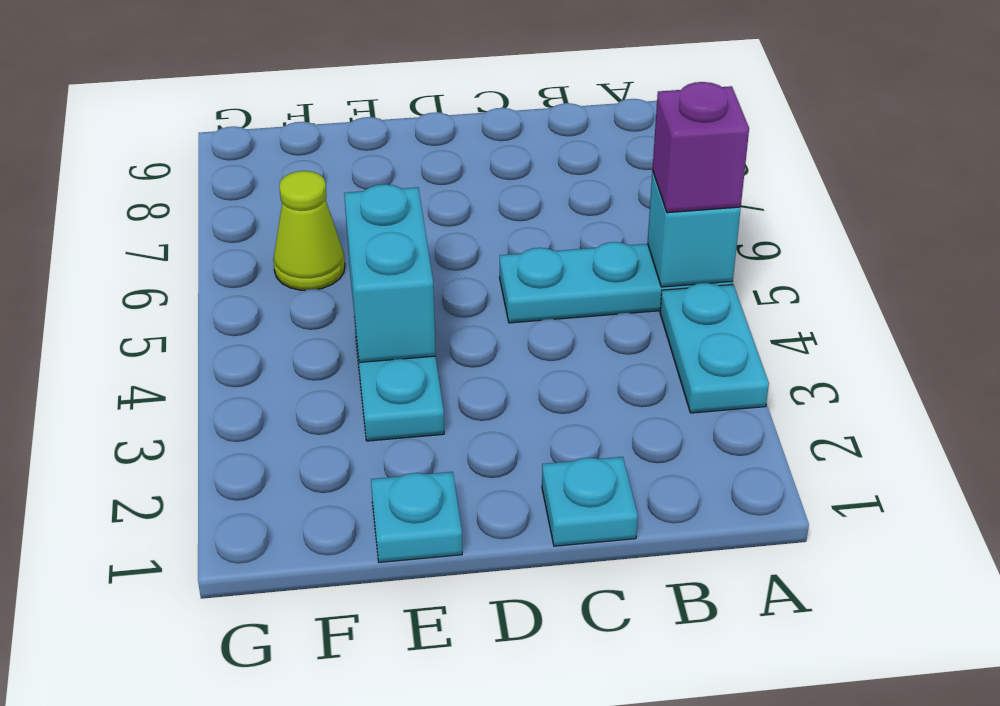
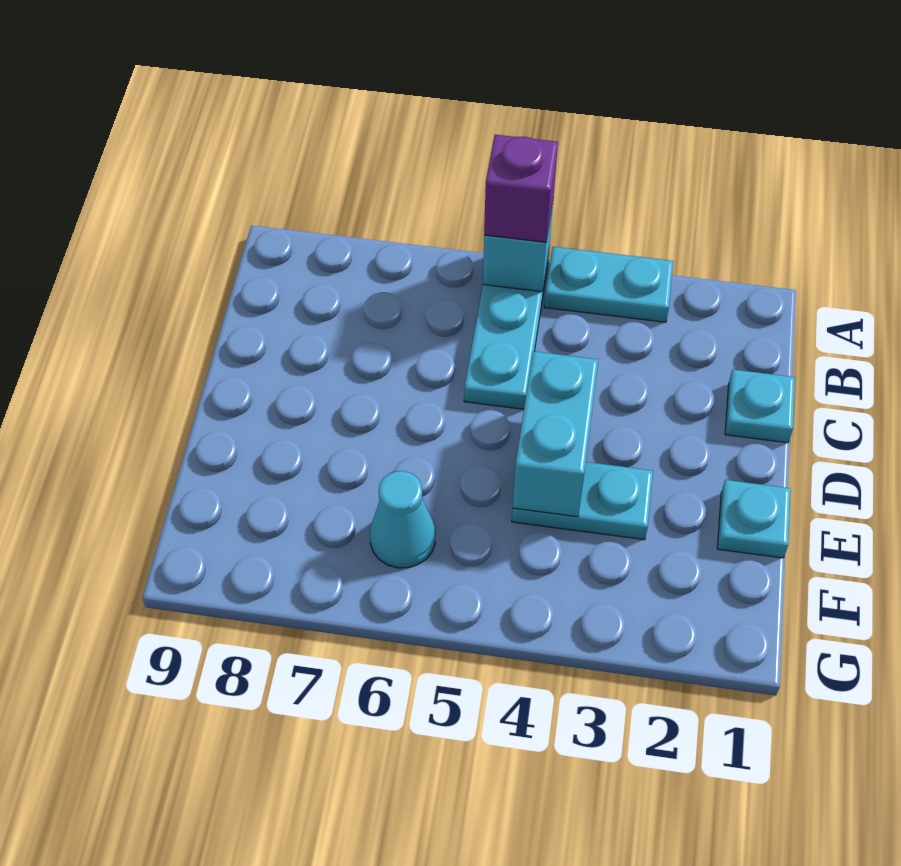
cyan brick E4:E5 level 2 -> cyan brick D4:E4 level 2
lime cone F6 level 1 -> cyan cone F6 level 1

